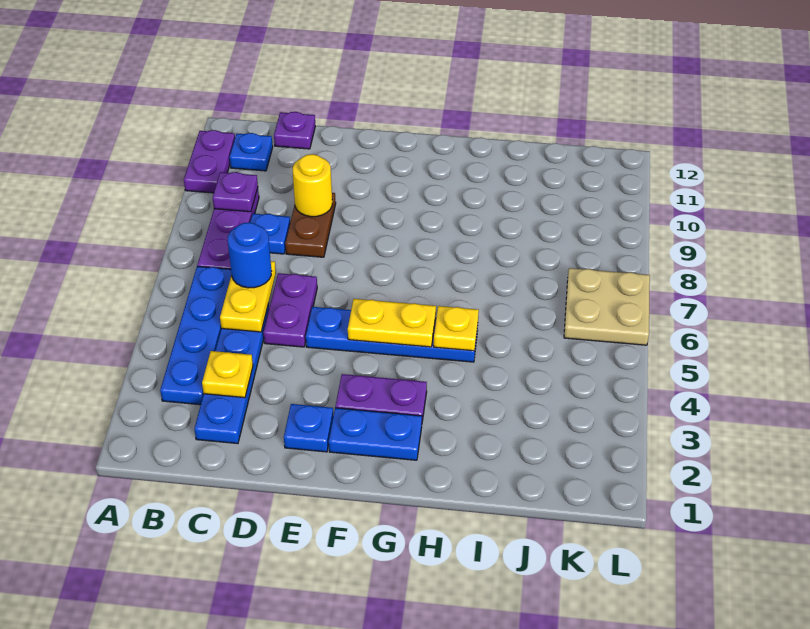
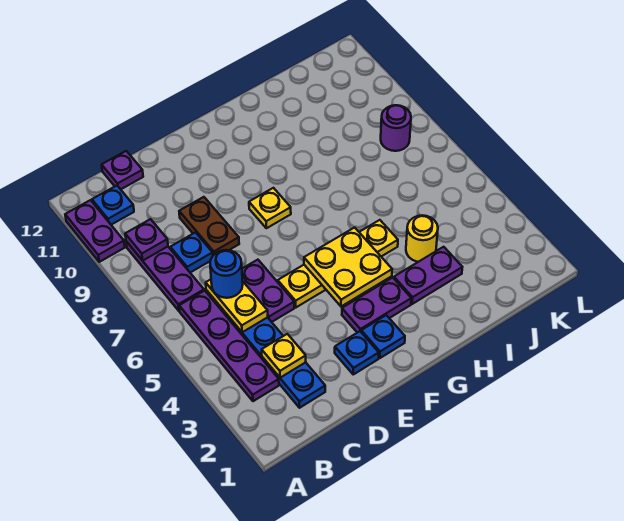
blue plate B3:B6 level 1 -> purple plate B3:B6 level 1
yellow round brick D9 level 2 -> yellow round brick I4 level 1
blue plate E5:H5 level 1 -> yellow plate E5:H5 level 1
blue plate F2:G2 level 1 -> blue plate F2 level 1
yellow plate F5:G5 level 2 -> yellow plate F4:G5 level 2
none -> purple plate H3:I3 level 1
yellow plate H5 level 2 -> yellow plate F8 level 1
tan plate K6:L7 level 1 -> none
none -> purple round brick K8 level 1

